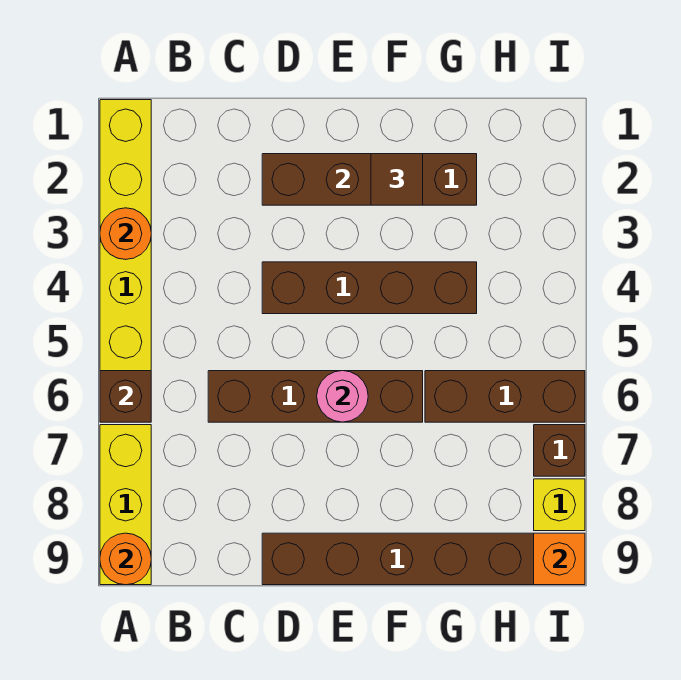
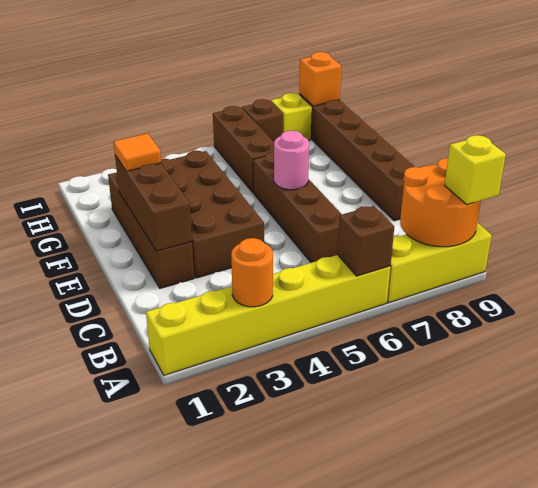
orange round brick A9 level 2 -> orange round brick A8:B9 level 2
none -> yellow brick A9 level 3
brown brick D4:G4 level 1 -> brown brick D3:G4 level 1
brown tile F2 level 3 -> orange tile F2 level 3

